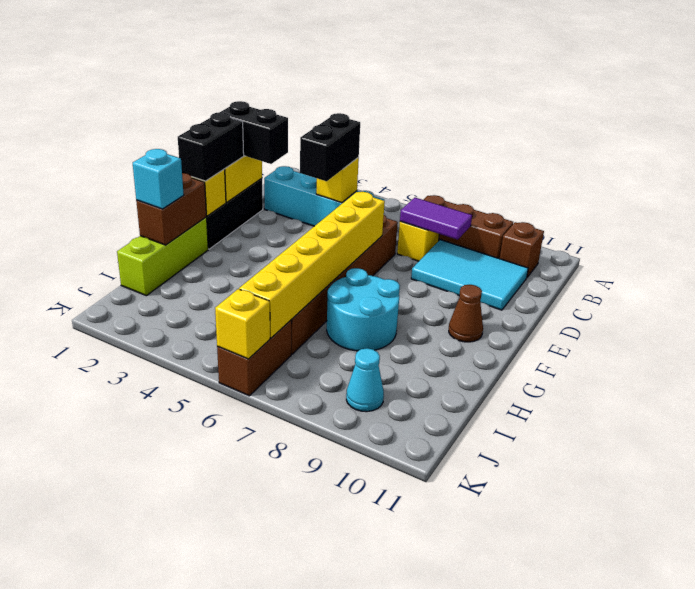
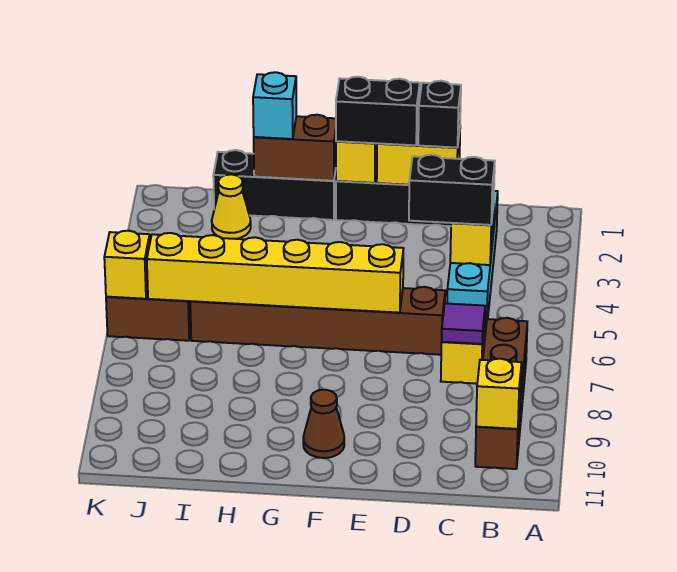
none -> yellow brick B10 level 2
purple tile C7:C8 level 2 -> purple tile C7 level 2
cyan tile C8:D10 level 1 -> none
black brick D1:D2 level 3 -> black brick D1 level 3
lime brick G1:I1 level 1 -> black brick G1:I1 level 1
cyan round brick G7:H8 level 1 -> none
none -> yellow cone I2 level 1
cyan cone J9 level 1 -> none

